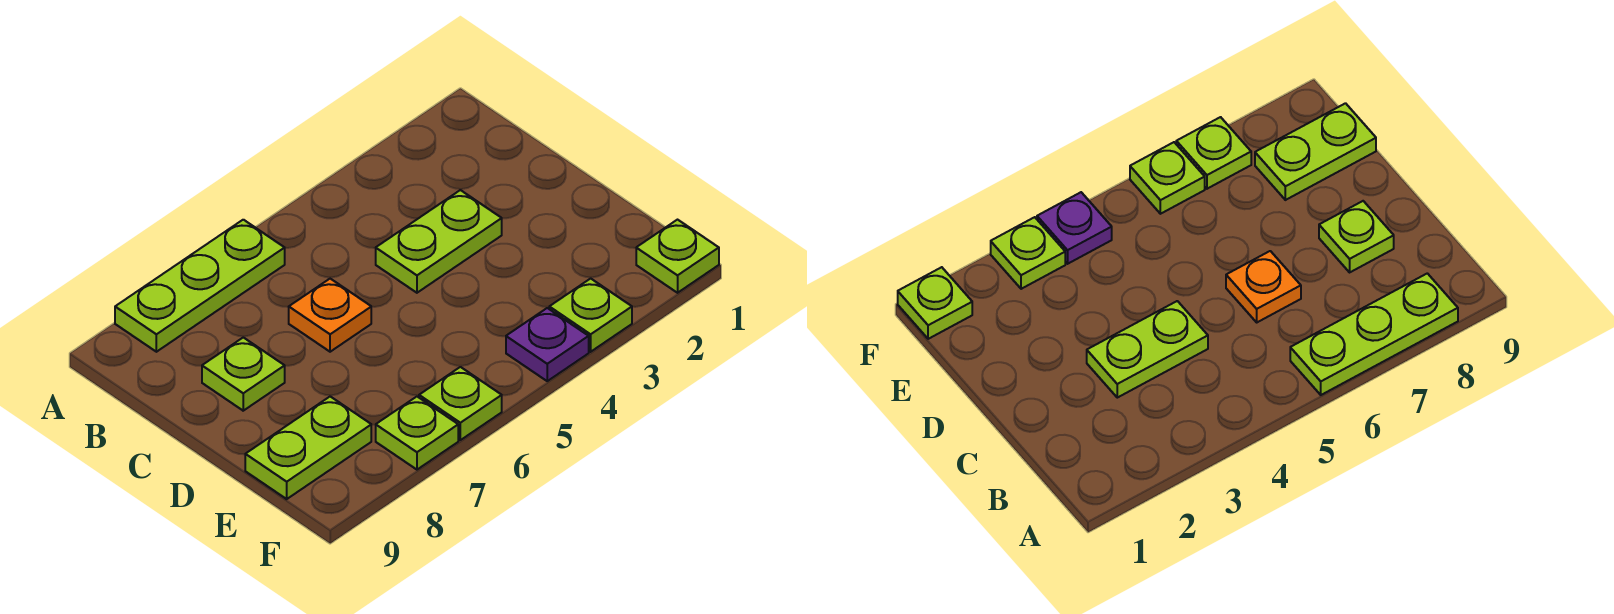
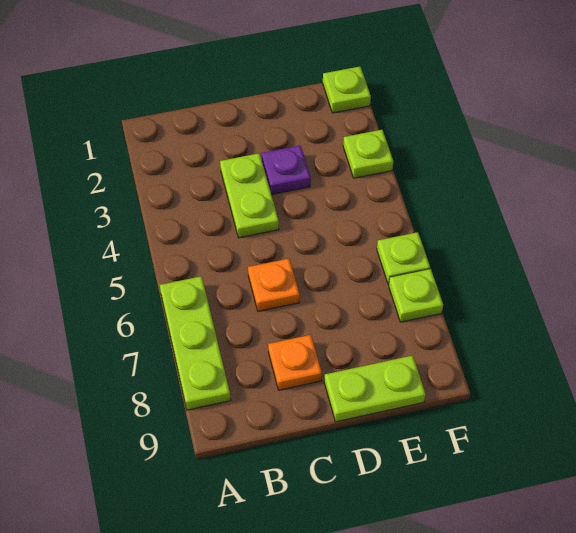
lime plate C8 level 1 -> orange plate C8 level 1
lime plate E8:E9 level 1 -> lime plate D9:E9 level 1
purple plate F4 level 1 -> purple plate D3 level 1

